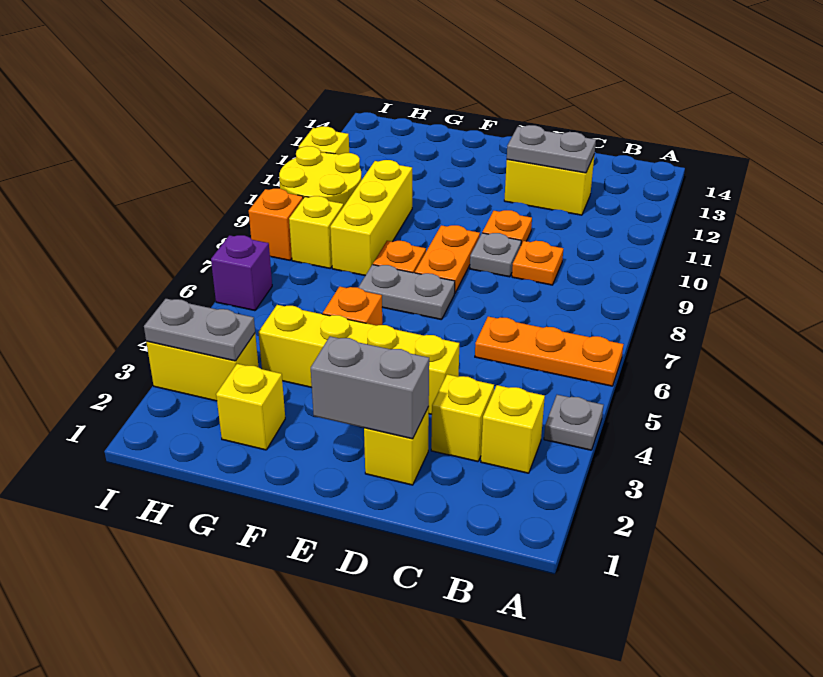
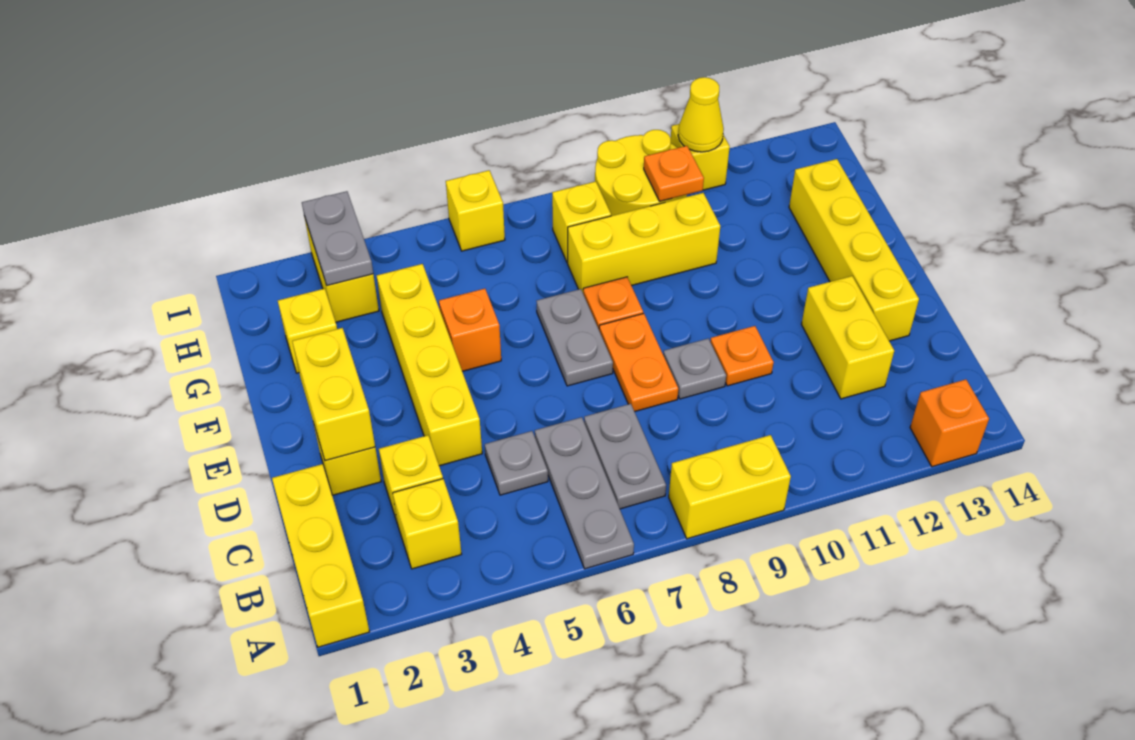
none -> yellow brick A1:C1 level 1
grey plate A4 level 1 -> grey plate C5 level 1
orange plate A6:C6 level 1 -> grey plate A6:C6 level 1
none -> yellow brick A8:A9 level 1
orange plate C9 level 1 -> orange plate H10 level 2
grey plate C12:D12 level 2 -> grey plate B7:C7 level 1
grey brick D2:E2 level 2 -> yellow brick D2:E2 level 2
none -> yellow brick D13:G13 level 1
orange plate E8:E9 level 1 -> orange plate D8:E8 level 1
purple brick I6 level 1 -> yellow brick I6 level 1
orange brick I8 level 1 -> orange brick A13 level 1
none -> yellow cone I11 level 2

